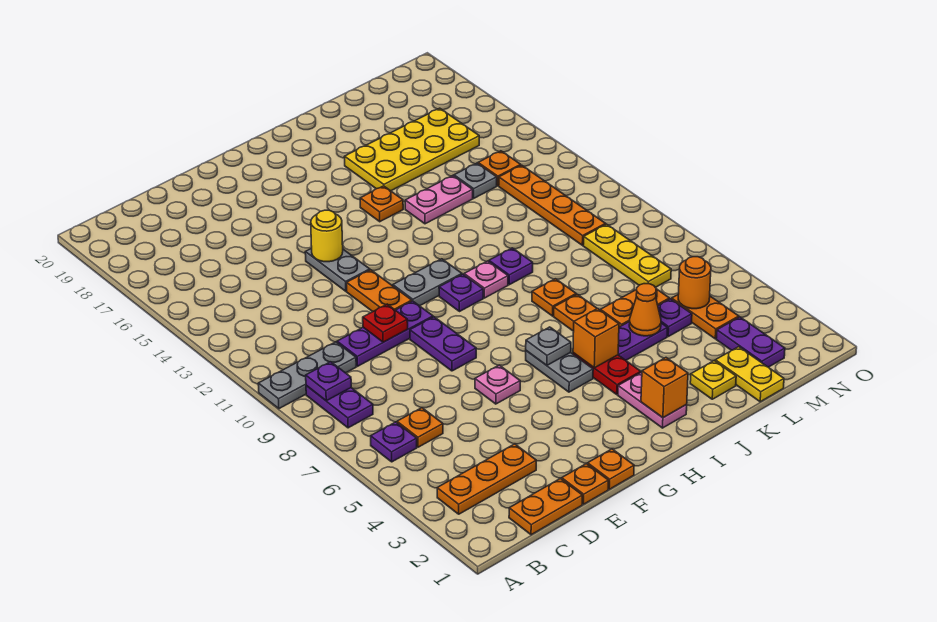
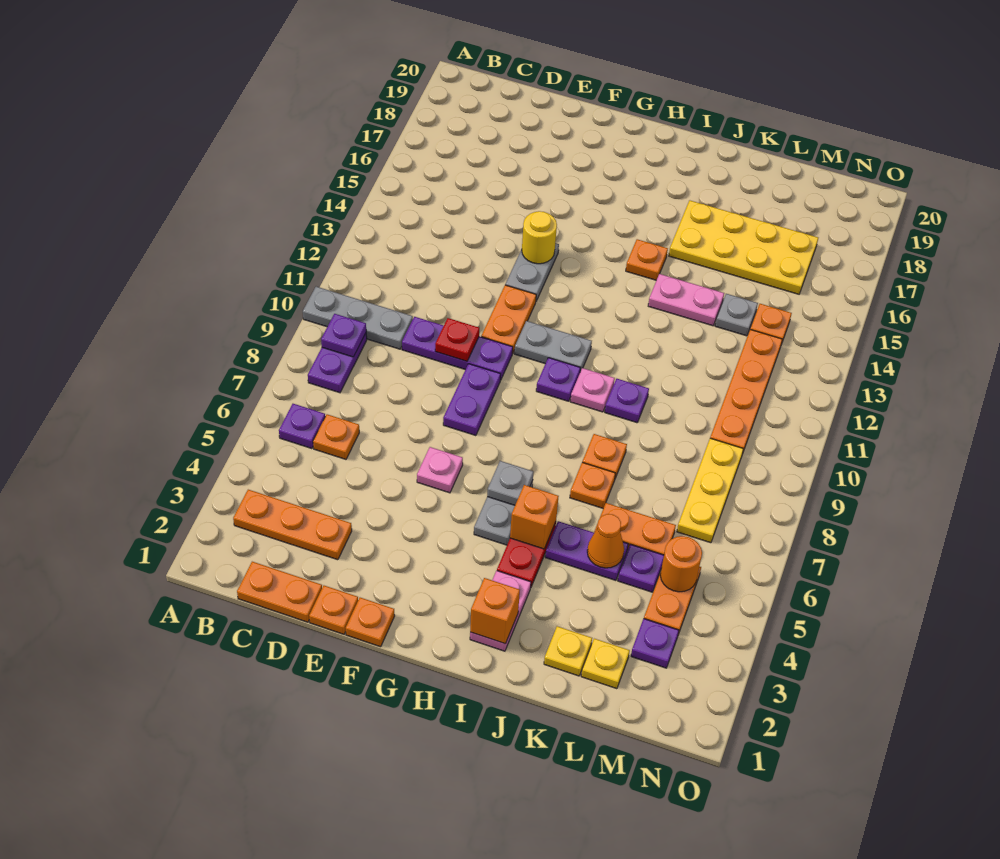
yellow plate L1:L2 level 1 -> yellow plate L2 level 1
purple plate M2:M3 level 1 -> purple plate M3 level 1

